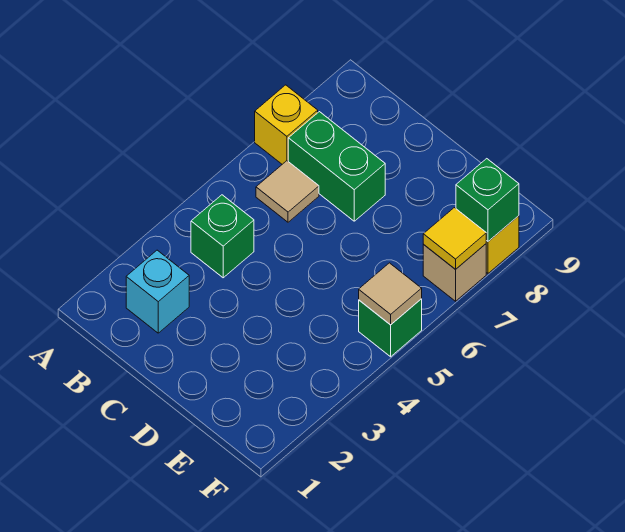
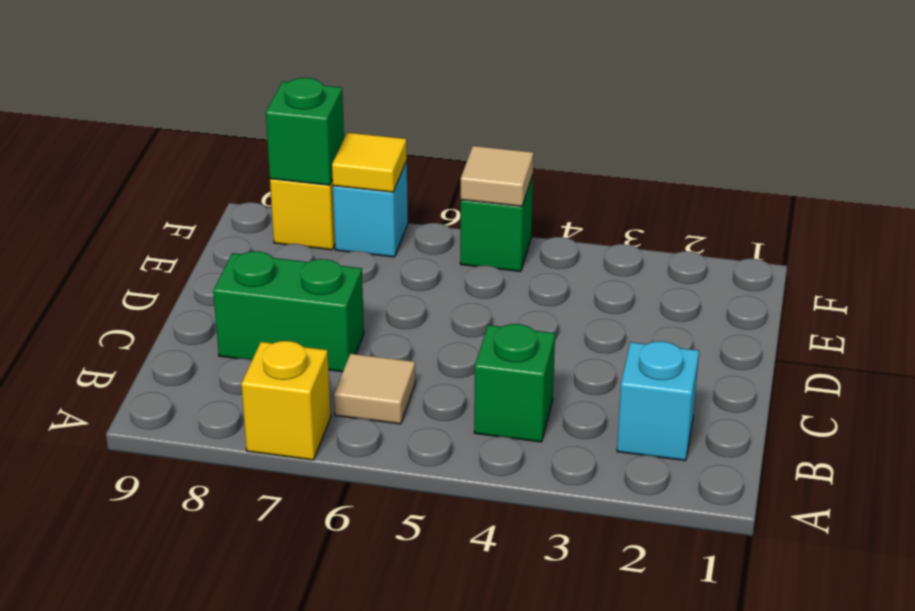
green brick B7:C7 level 1 -> green brick C7:C8 level 1
tan brick F7 level 1 -> cyan brick F7 level 1

